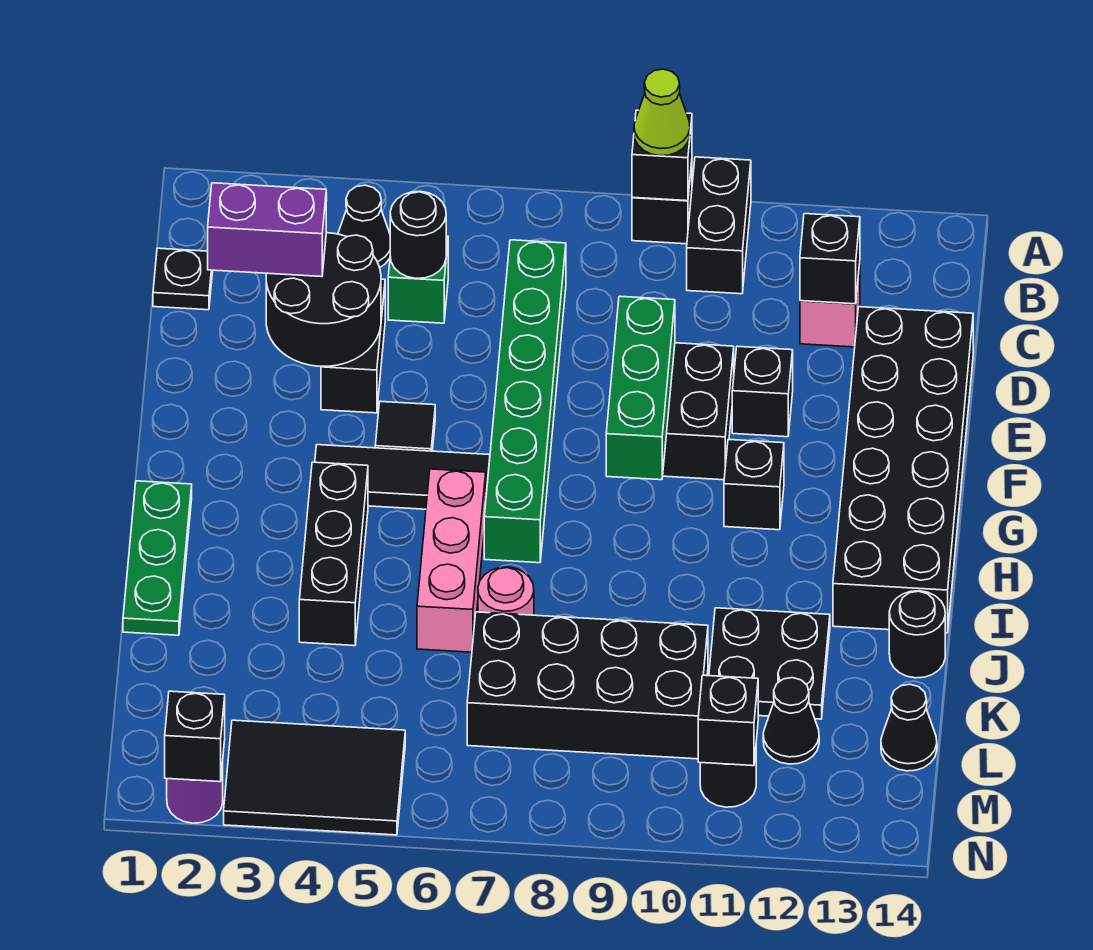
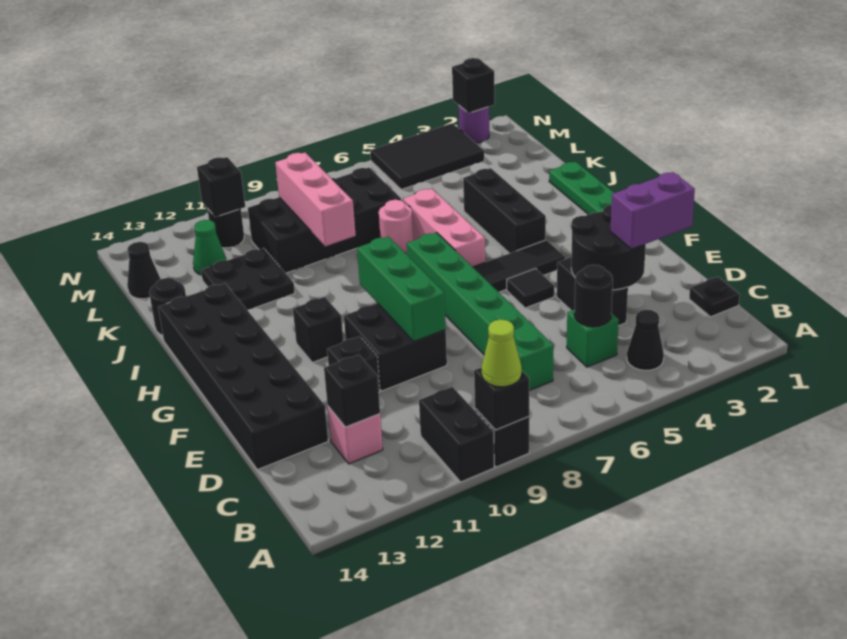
none -> pink brick J9:L9 level 2
black cone L12 level 1 -> green cone L12 level 1

